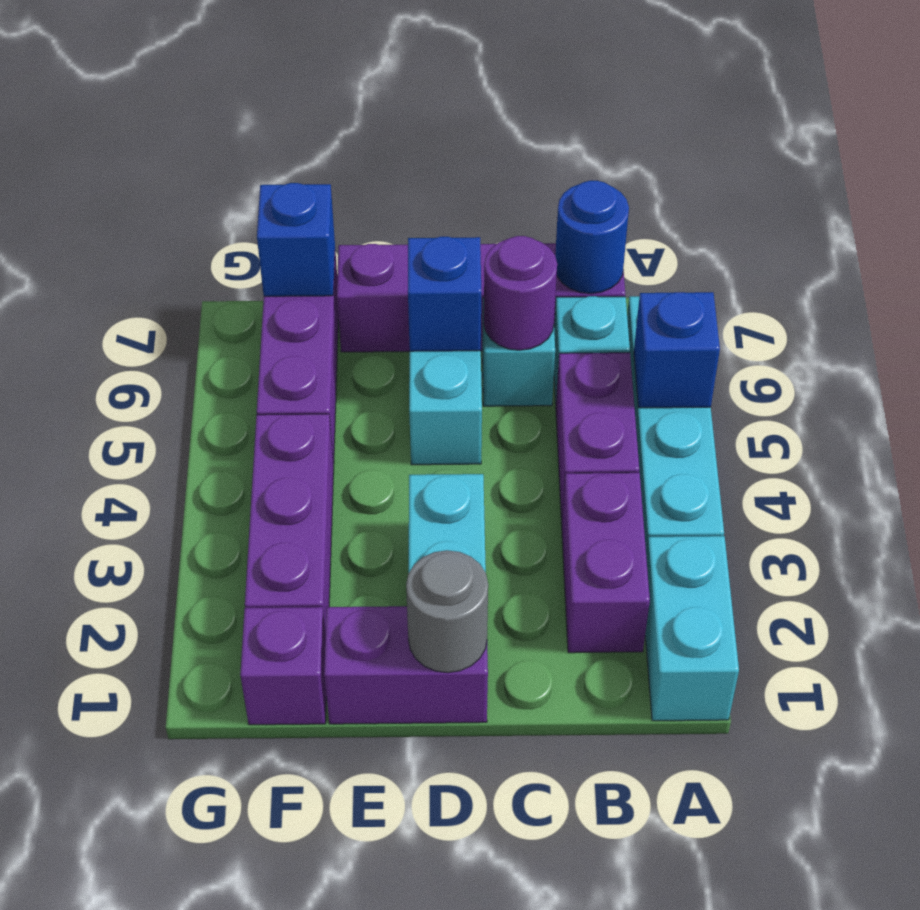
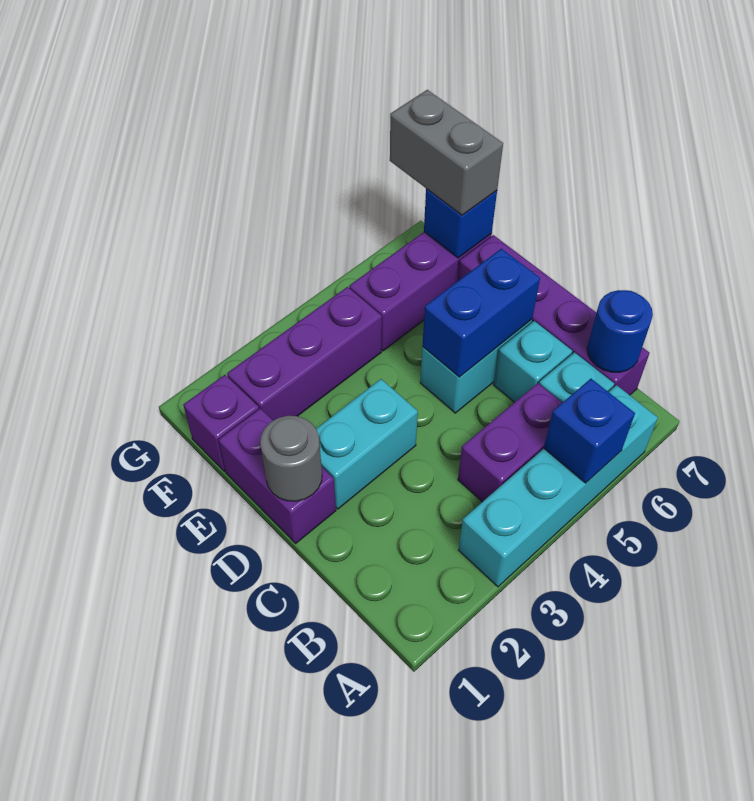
cyan brick A1:A2 level 1 -> none
purple brick B2:B3 level 1 -> none
purple round brick C6 level 2 -> none
blue brick D6 level 2 -> blue brick D5:D6 level 2
none -> grey brick F7:G7 level 3

